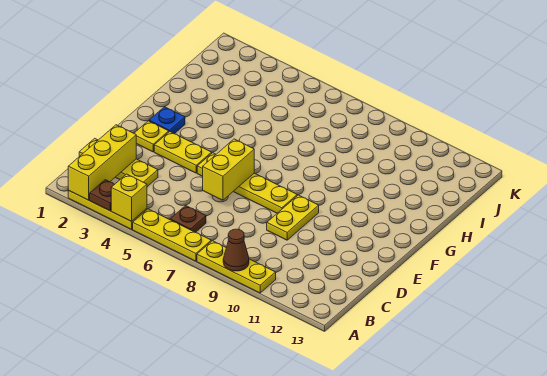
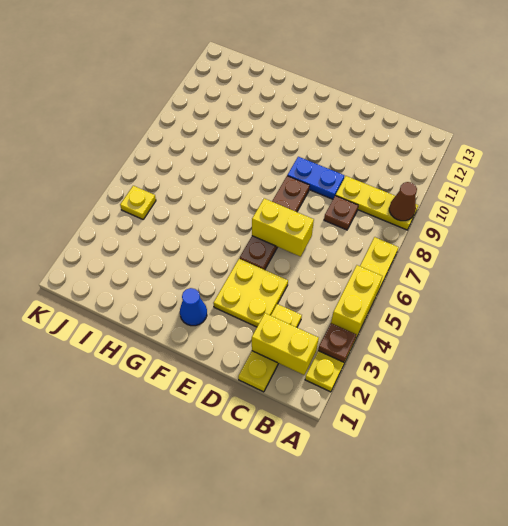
yellow brick A2:C2 level 2 -> yellow brick B2:C2 level 2
yellow brick A4 level 2 -> yellow brick A4:A5 level 2
yellow plate A8:A10 level 1 -> yellow plate A9:C9 level 1
brown plate B6 level 1 -> brown plate C8 level 1
yellow plate D9:E9 level 1 -> blue plate D9:E9 level 1
yellow plate E2 level 1 -> yellow plate J5 level 1
yellow plate E3:E4 level 1 -> yellow plate D3:E4 level 1
yellow plate E5:E8 level 1 -> brown plate E5:E8 level 1
blue plate F2 level 1 -> blue cone F2 level 1

